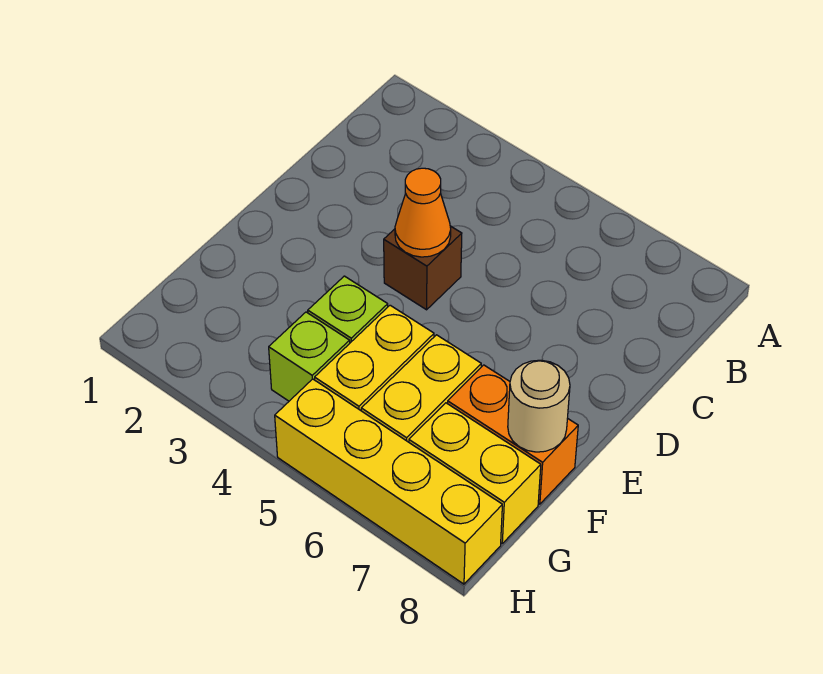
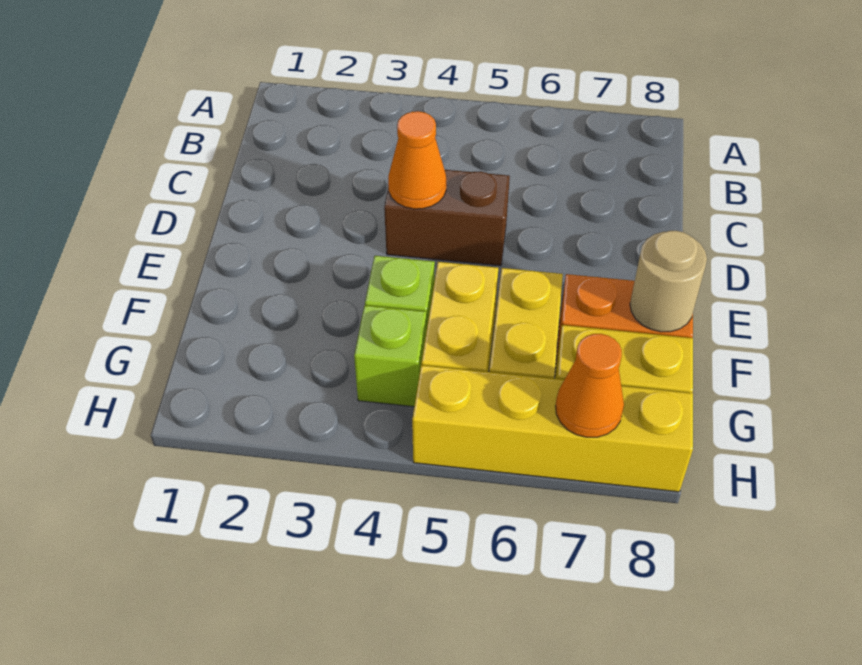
brown brick D4 level 1 -> brown brick D4:D5 level 1
none -> orange cone H7 level 2

